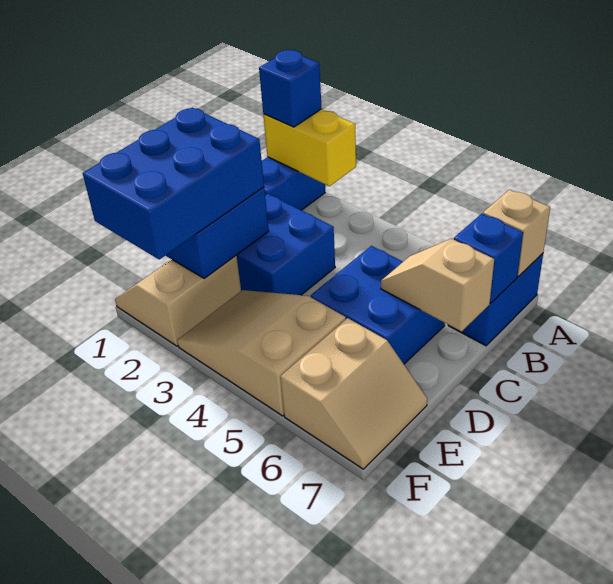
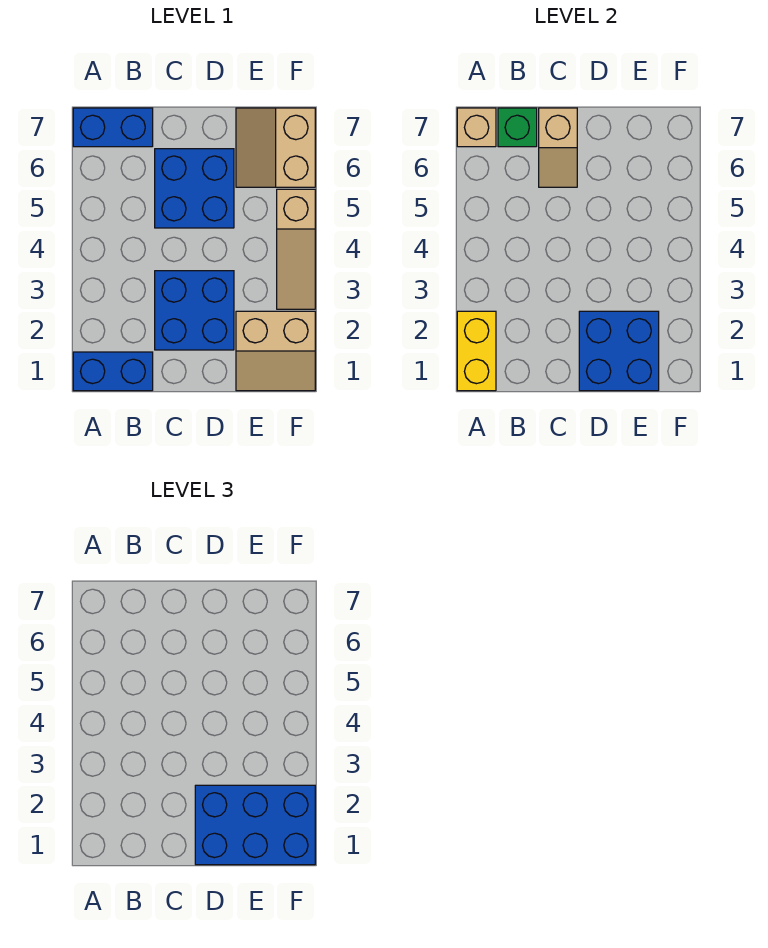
blue brick A1 level 3 -> none
blue brick B7 level 2 -> green brick B7 level 2
tan slope E3:F5 level 1 top 5 -> tan slope F3:F5 level 1 top 5
tan slope E6:F7 level 1 top 6 -> tan slope E6:F7 level 1 top F

